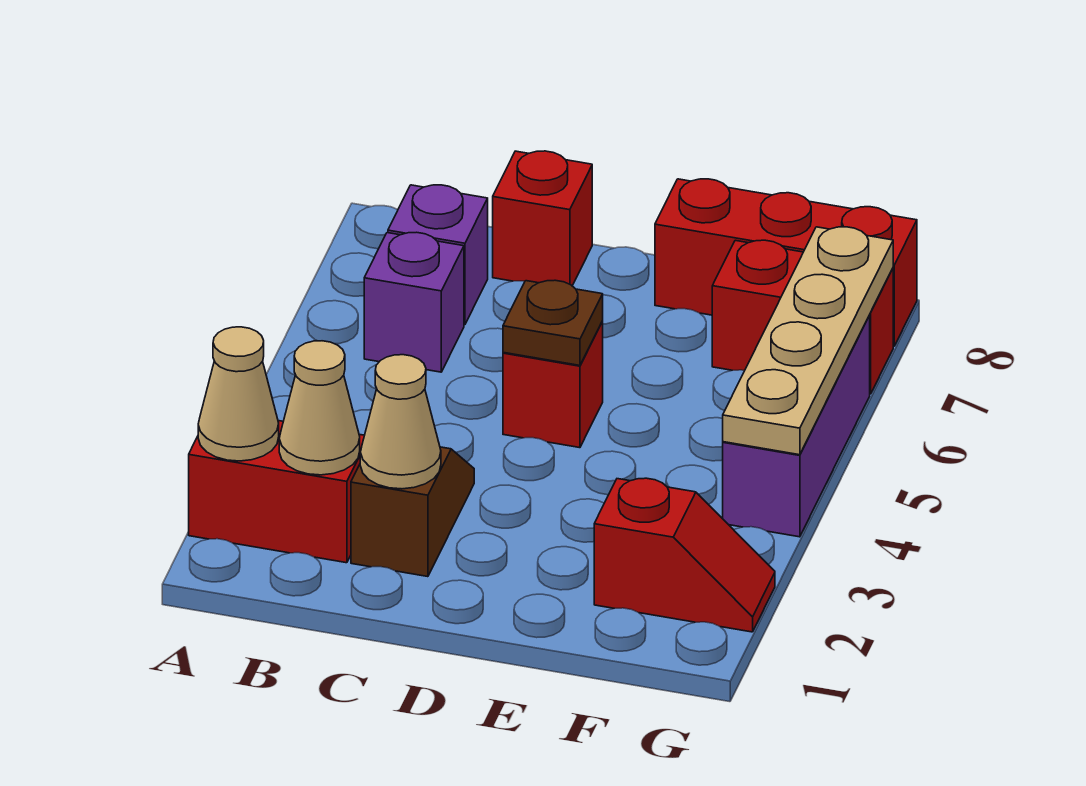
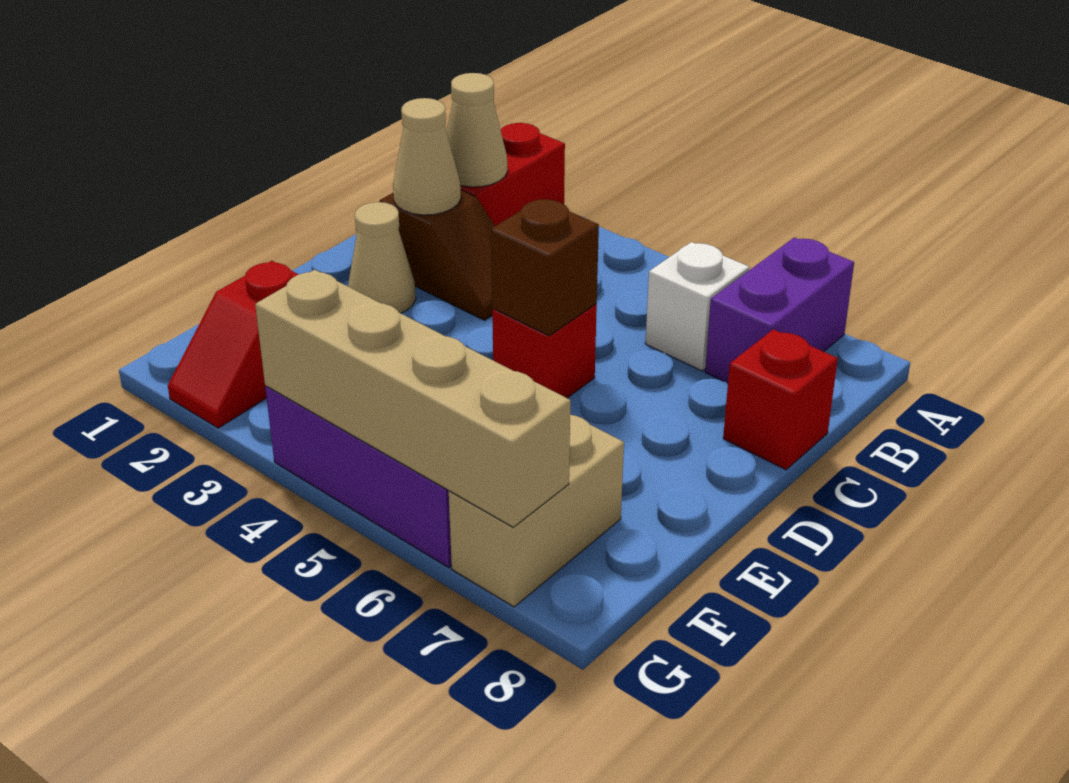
tan cone A2 level 2 -> tan cone D2 level 1
purple brick B6 level 1 -> white brick B6 level 1
purple brick B7 level 1 -> purple brick A7:B7 level 1
brown plate D5 level 2 -> brown brick D5 level 2
red brick E8:G8 level 1 -> none
red brick F7:G7 level 1 -> tan brick F7:G7 level 1
tan plate G4:G7 level 2 -> tan brick G4:G7 level 2

